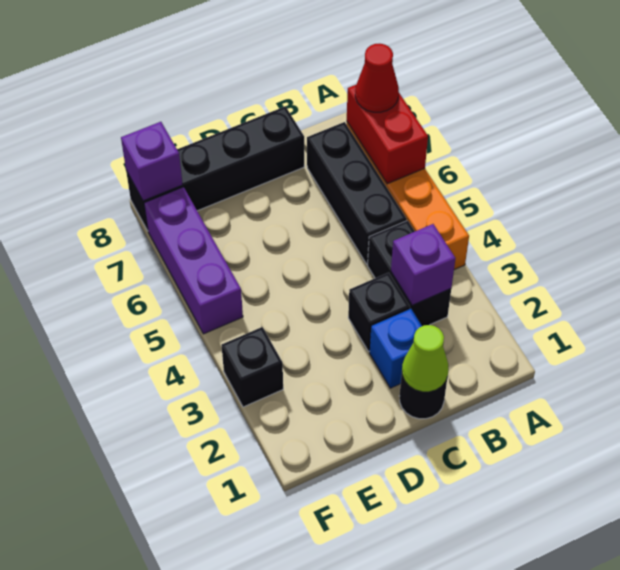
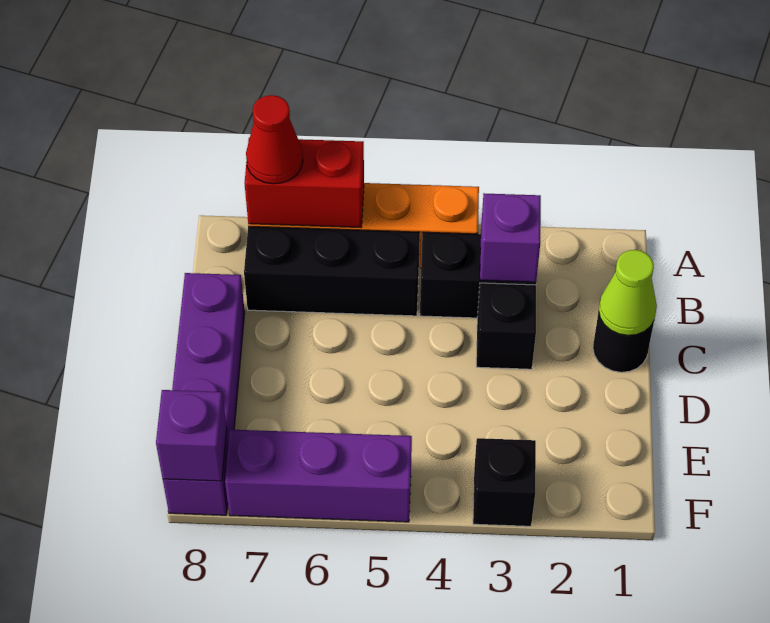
blue brick C2 level 1 -> none
black brick C8:F8 level 1 -> purple brick C8:F8 level 1

